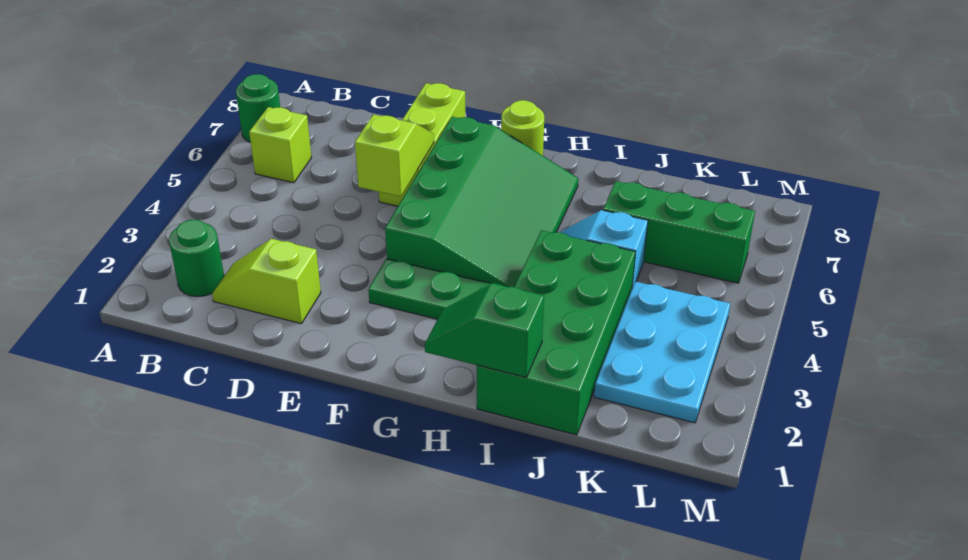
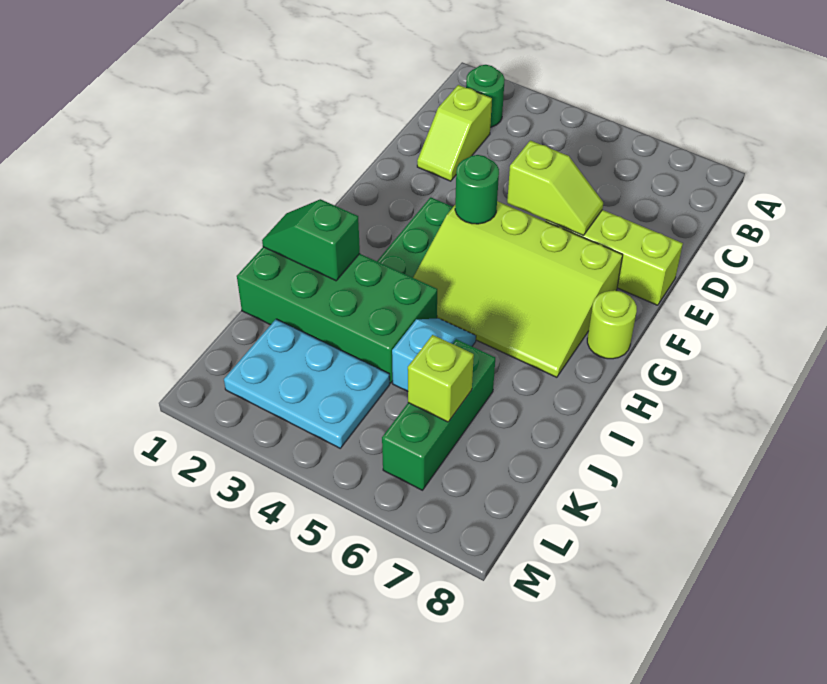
green round brick A7 level 1 -> green round brick F4 level 2
lime brick B6 level 1 -> lime brick K6 level 2
lime slope C2:D2 level 1 top D -> lime slope C2:D2 level 1 top C
green slope F4:H7 level 1 top F -> lime slope F4:H7 level 1 top F
green slope H1:I1 level 2 top I -> green slope I1:I2 level 2 top 2

